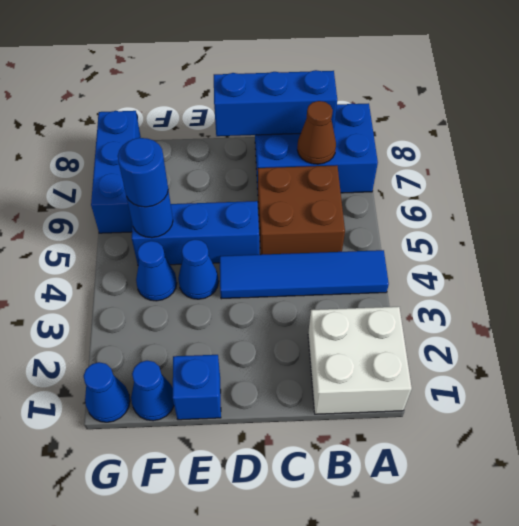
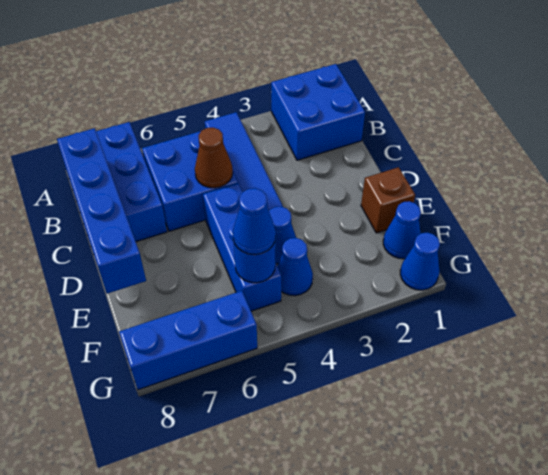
white brick A1:B2 level 1 -> blue brick A1:B2 level 1
brown brick B5:C6 level 1 -> blue brick B5:C6 level 1
brown cone B7 level 2 -> brown cone C5 level 2
blue brick B8:D8 level 2 -> blue brick B8:E8 level 2
blue brick E1 level 1 -> brown brick E1 level 1
blue round brick F5 level 3 -> blue cone F5 level 3

